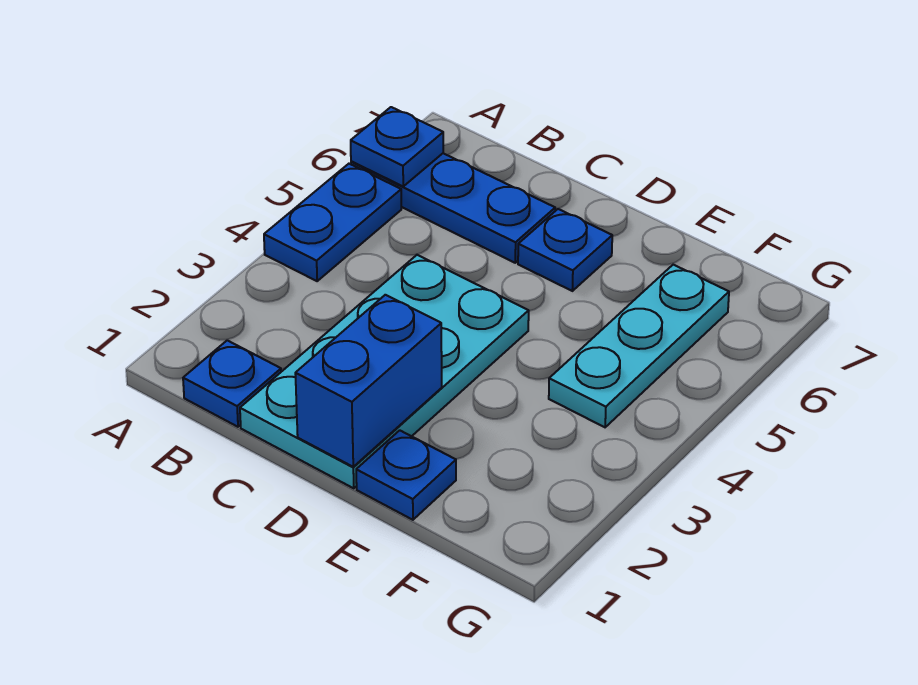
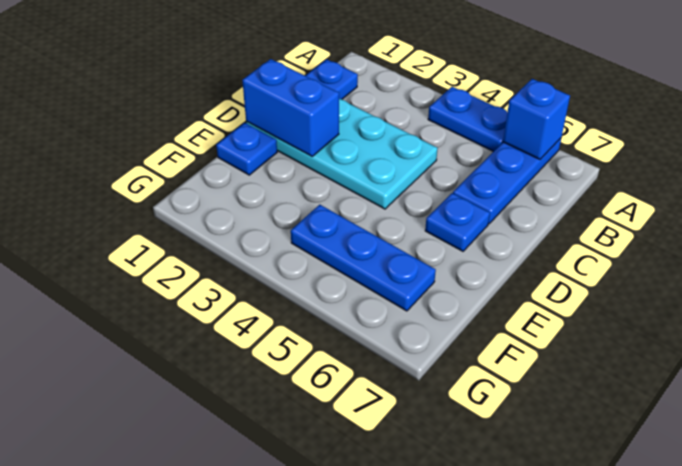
blue plate A6 level 2 -> blue brick A6 level 2
cyan plate F4:F6 level 1 -> blue plate F4:F6 level 1

